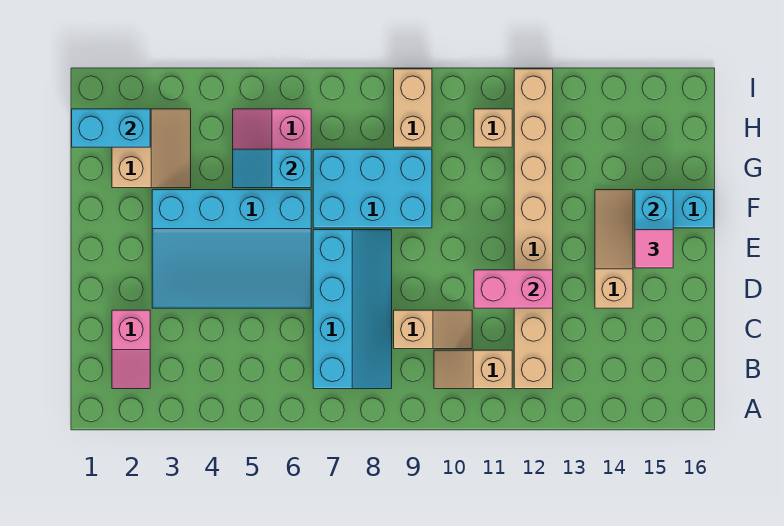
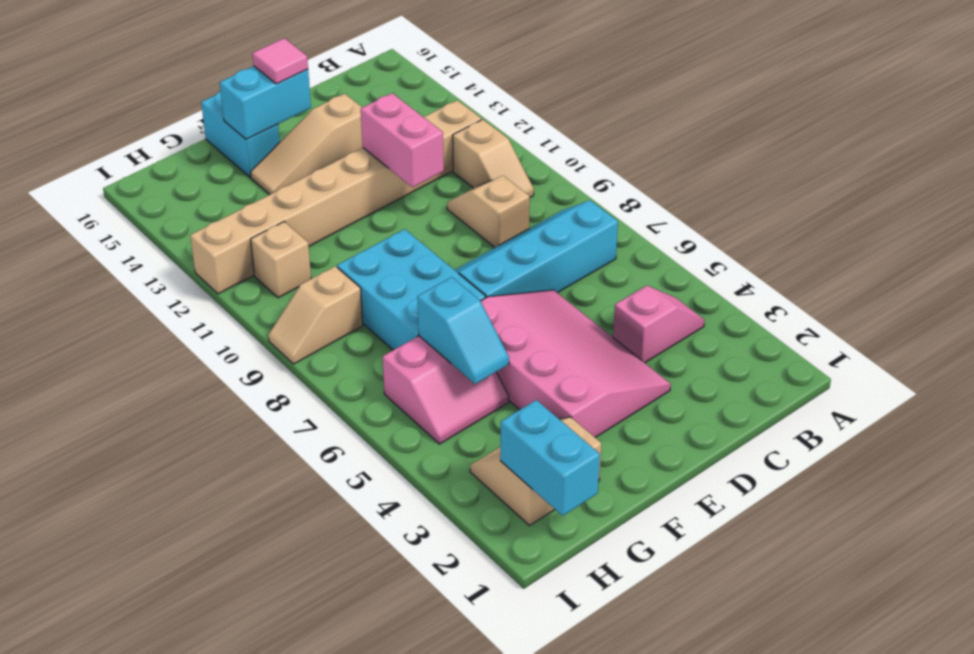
pink slope B2:C2 level 1 top C -> pink slope B4:C4 level 1 top C
cyan slope D3:F6 level 1 top F -> pink slope D3:F6 level 1 top F
tan brick H9:I9 level 1 -> tan slope H9:I9 level 1 top H

